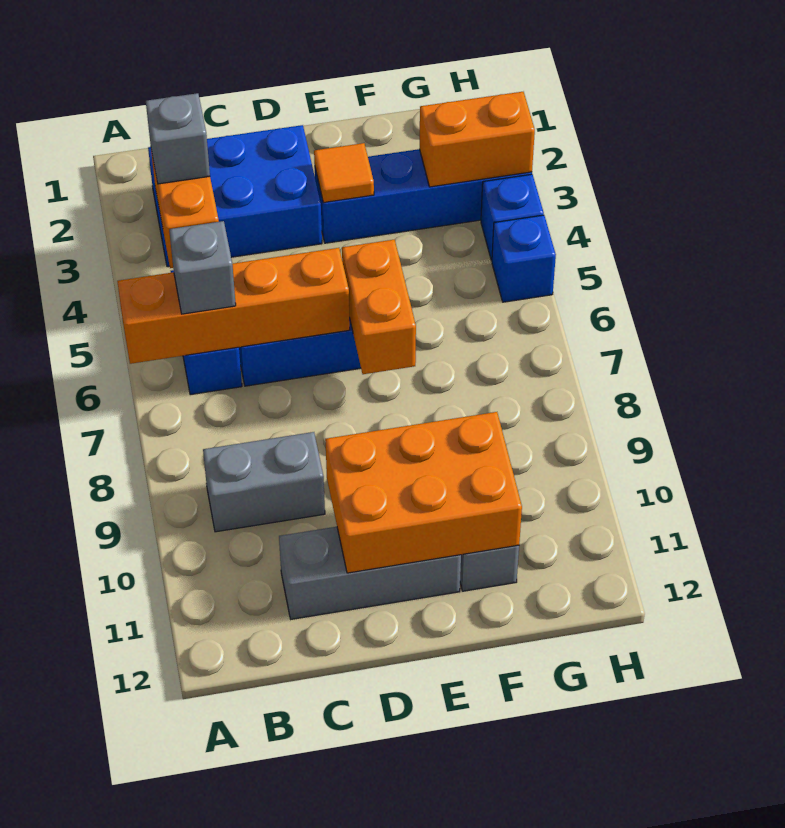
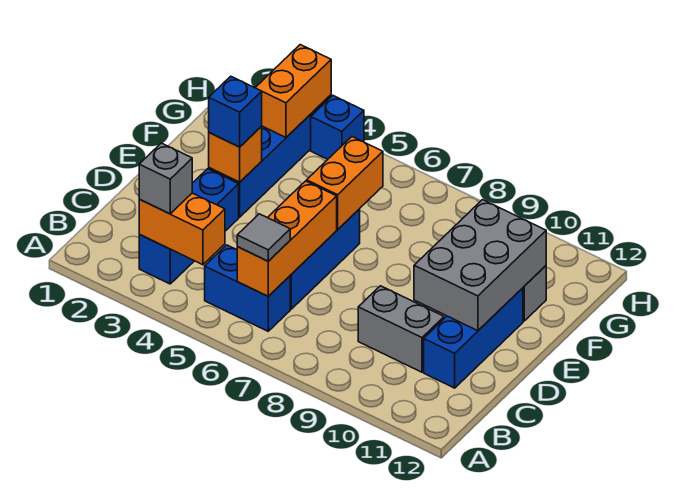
orange brick A6:D6 level 2 -> orange brick B6:D6 level 2
blue brick B2:D3 level 1 -> blue brick B3:D3 level 1
grey brick B6 level 3 -> grey tile B6 level 3
grey brick B9:C9 level 1 -> grey brick C9:C10 level 1
grey brick C11:E11 level 1 -> blue brick C11:E11 level 1
orange brick D10:F11 level 2 -> grey brick D10:F11 level 2
orange tile E3 level 2 -> orange brick E3 level 2
orange brick E6:E7 level 2 -> orange brick E6:F6 level 2
blue brick H5 level 1 -> blue brick E3 level 3

